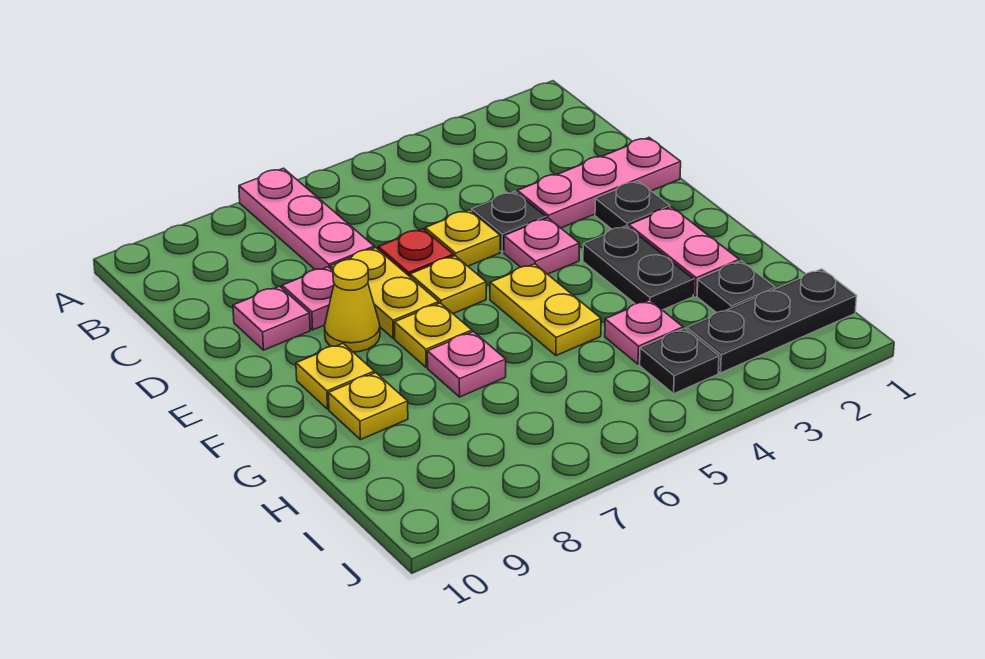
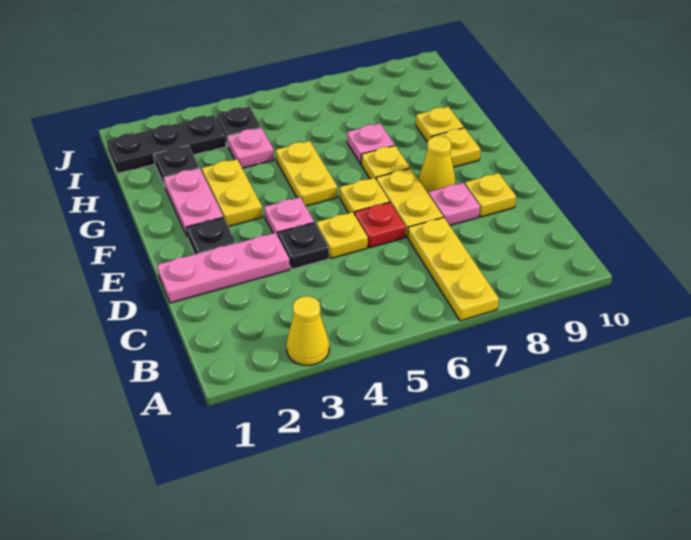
none -> yellow cone A3 level 1
pink plate A7:C7 level 1 -> yellow plate A7:C7 level 1
pink plate D9 level 1 -> yellow plate D9 level 1
black plate F3:G3 level 1 -> yellow plate F3:G3 level 1

